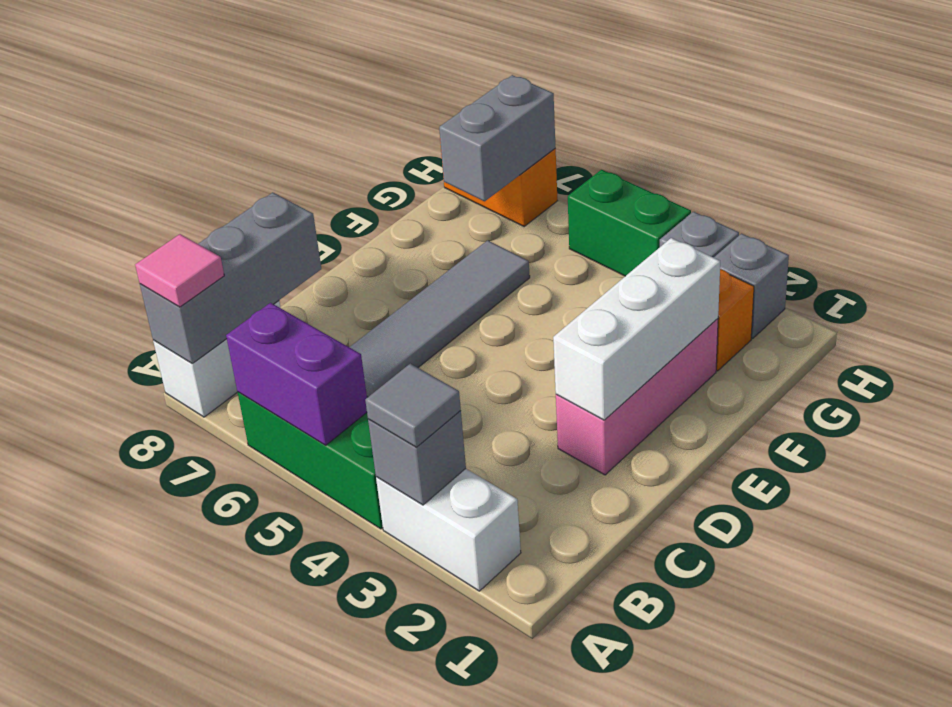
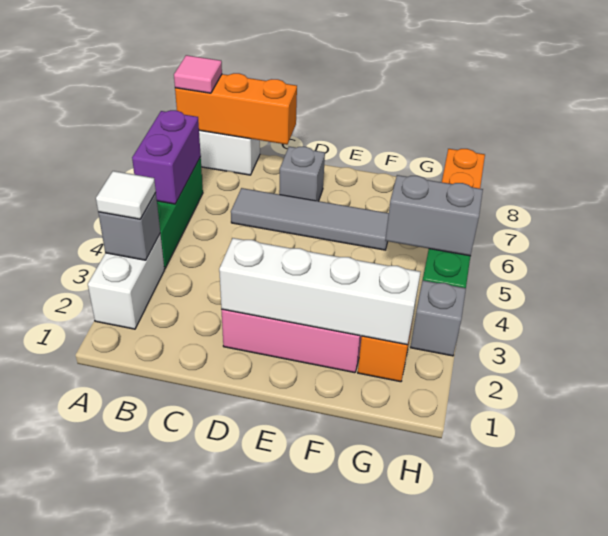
grey tile A3 level 3 -> white tile A3 level 3
grey brick A8:C8 level 2 -> orange brick A8:C8 level 2
white brick D2:F2 level 2 -> white brick D2:G2 level 2
grey brick G7:H7 level 2 -> grey brick G5:H5 level 2
grey brick H2 level 1 -> grey brick D7 level 1

